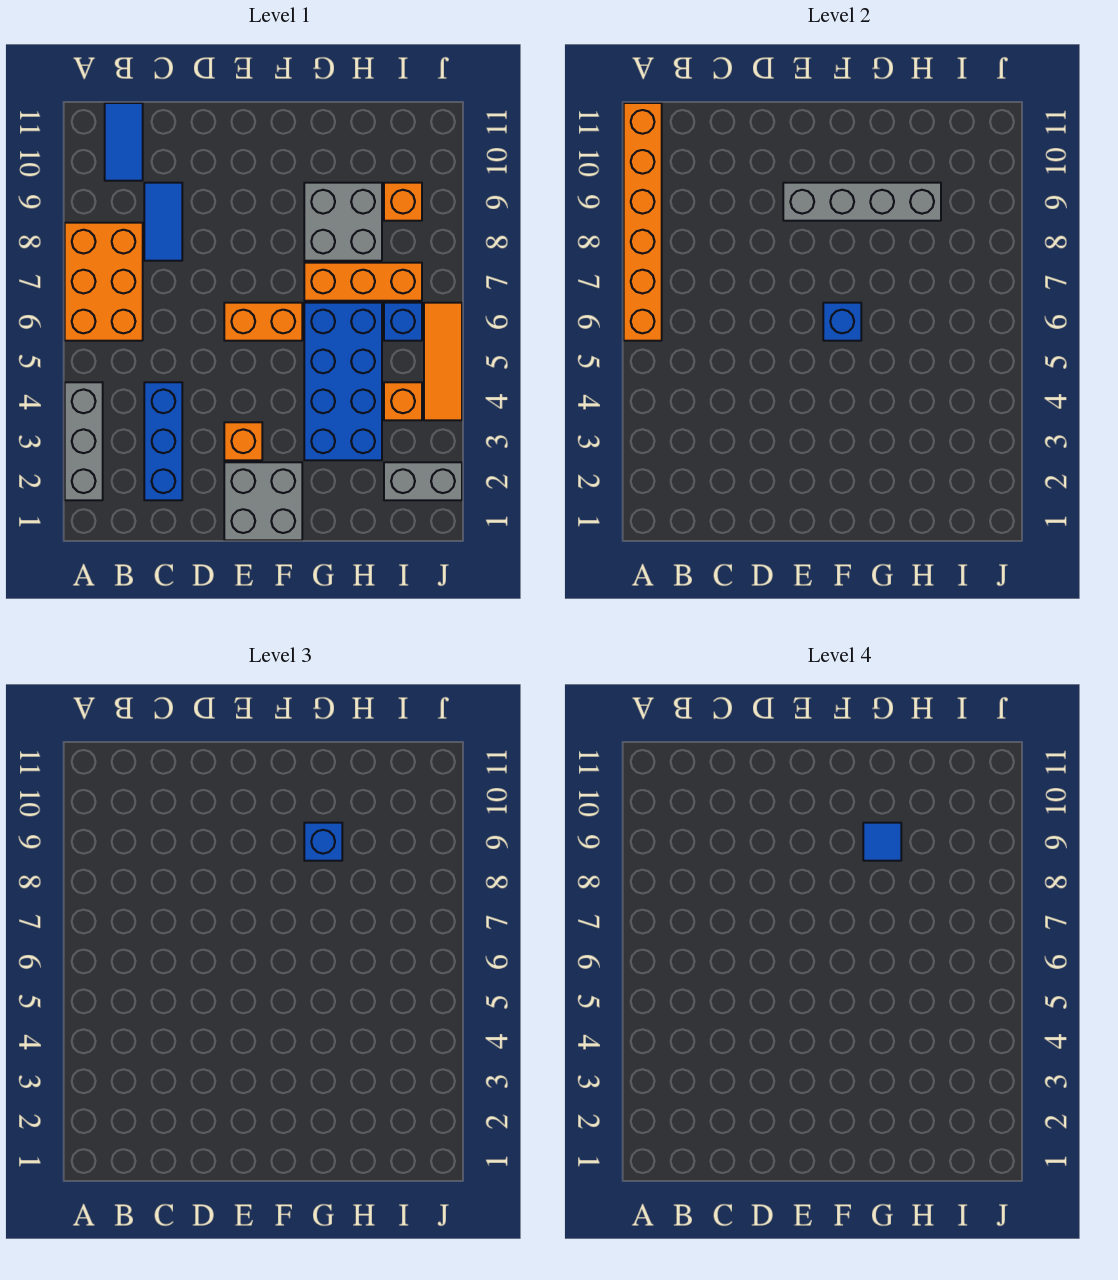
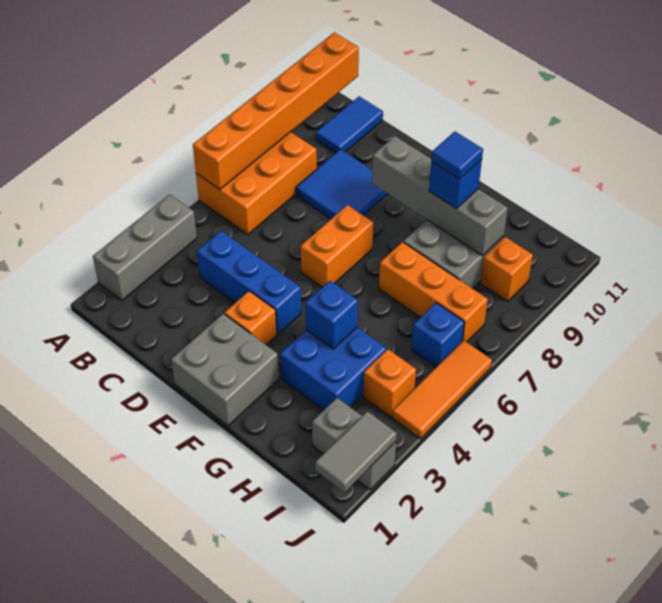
blue brick C2:C4 level 1 -> blue brick C4:E4 level 1
blue tile C8:C9 level 1 -> blue tile C8:D9 level 1
orange brick E6:F6 level 1 -> orange brick E6:E7 level 1
blue brick F6 level 2 -> blue brick G4 level 2
blue brick G3:H6 level 1 -> blue brick G3:H4 level 1
none -> grey tile J1:J2 level 2

